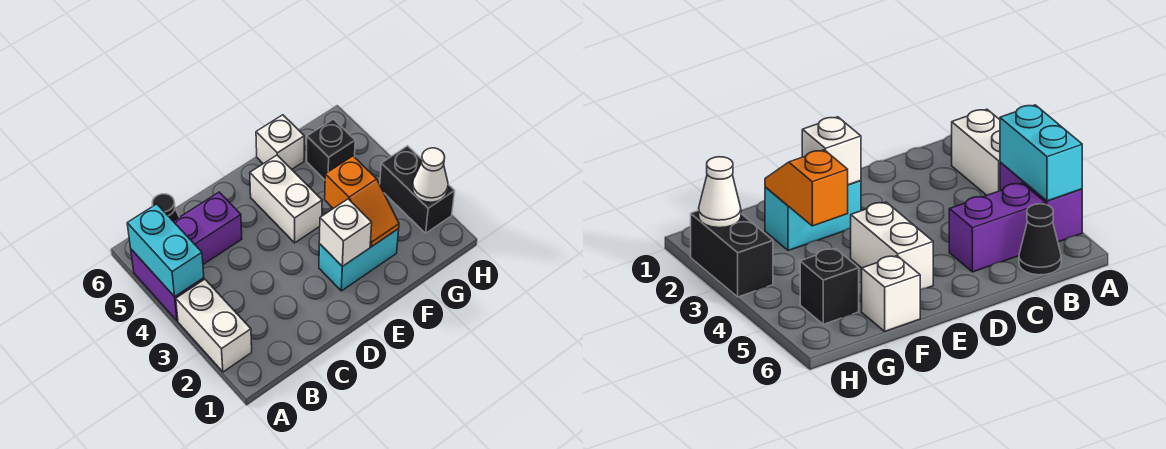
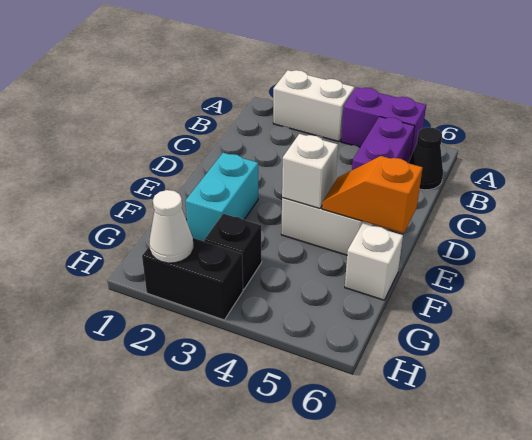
cyan brick A4:A5 level 2 -> none
white brick E2 level 2 -> white brick E4 level 2
orange slope F2:F3 level 2 top 3 -> orange slope E5:E6 level 2 top 6
black brick G5 level 1 -> black brick G3 level 1

